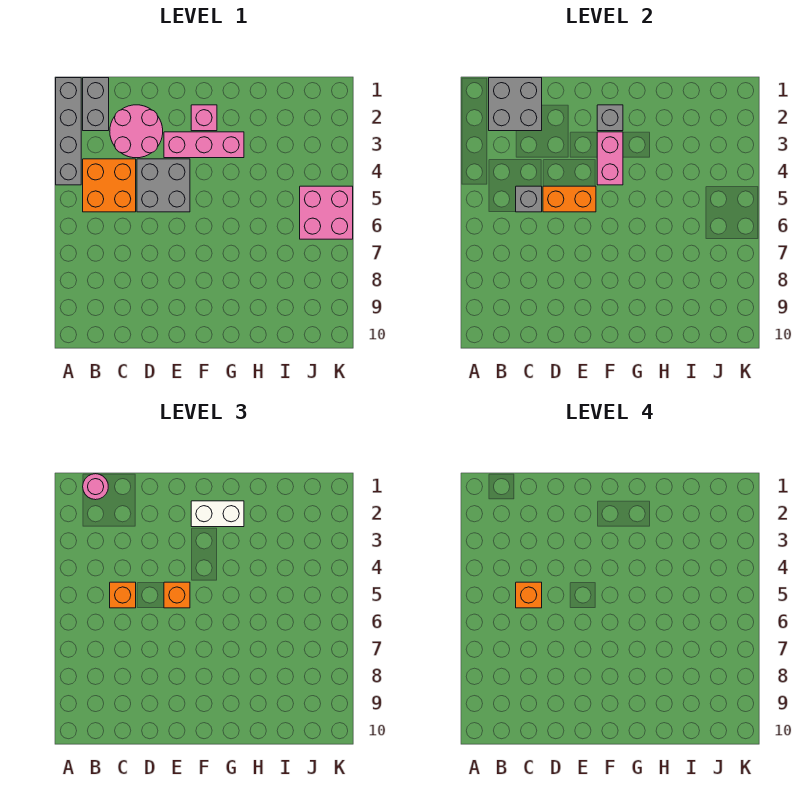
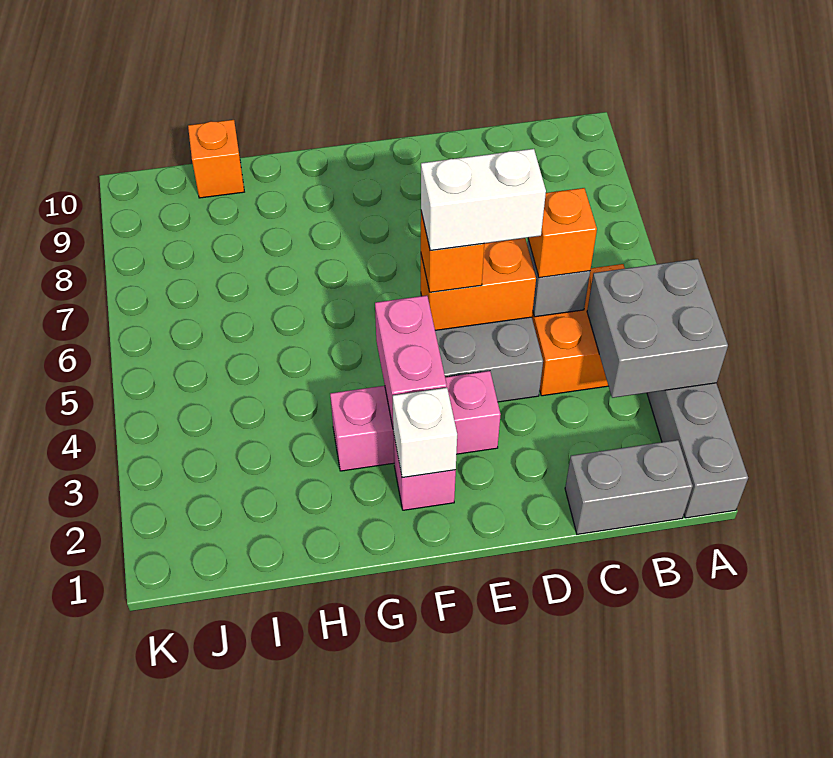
grey brick B1:B2 level 1 -> grey brick B1:C1 level 1
grey brick B1:C2 level 2 -> grey brick A3:B4 level 2
pink round brick B1 level 3 -> none
pink round brick C2:D3 level 1 -> none
orange brick C5 level 4 -> orange brick I10 level 1
grey brick F2 level 2 -> white brick F2 level 2
white brick F2:G2 level 3 -> white brick D5:E5 level 4
pink brick J5:K6 level 1 -> none

